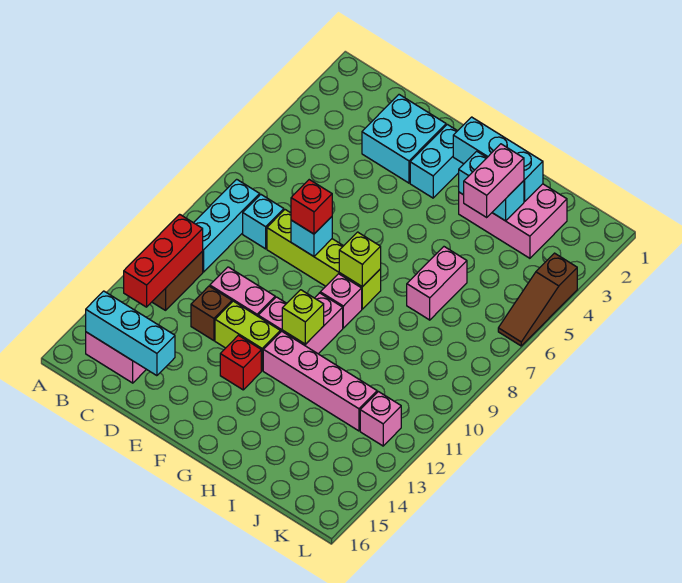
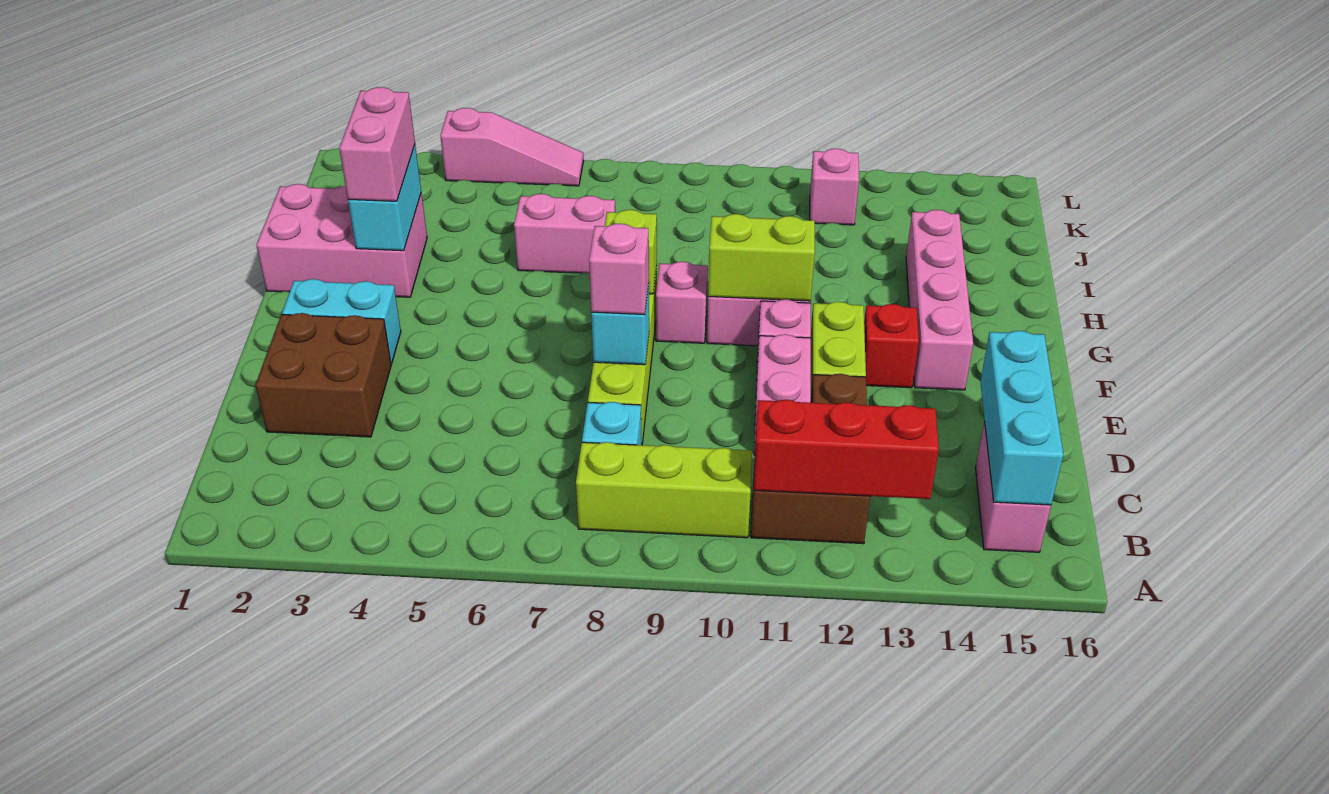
cyan brick B8:B10 level 1 -> lime brick B8:B10 level 1
cyan brick D2:E3 level 1 -> brown brick D2:E3 level 1
red brick E8 level 3 -> pink brick E8 level 3
cyan brick G2:I2 level 2 -> none
lime brick G11 level 2 -> lime brick G10:G11 level 2
pink brick G12:J12 level 1 -> pink brick F14:I14 level 1
pink brick H2:J3 level 1 -> pink brick H1:I3 level 1
pink brick I3:I4 level 3 -> pink brick H3:I3 level 3
brown slope L4:L6 level 1 top 4 -> pink slope L4:L6 level 1 top 4

